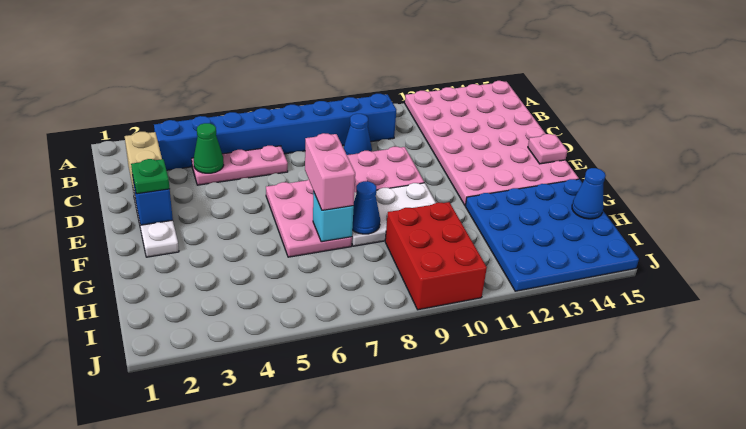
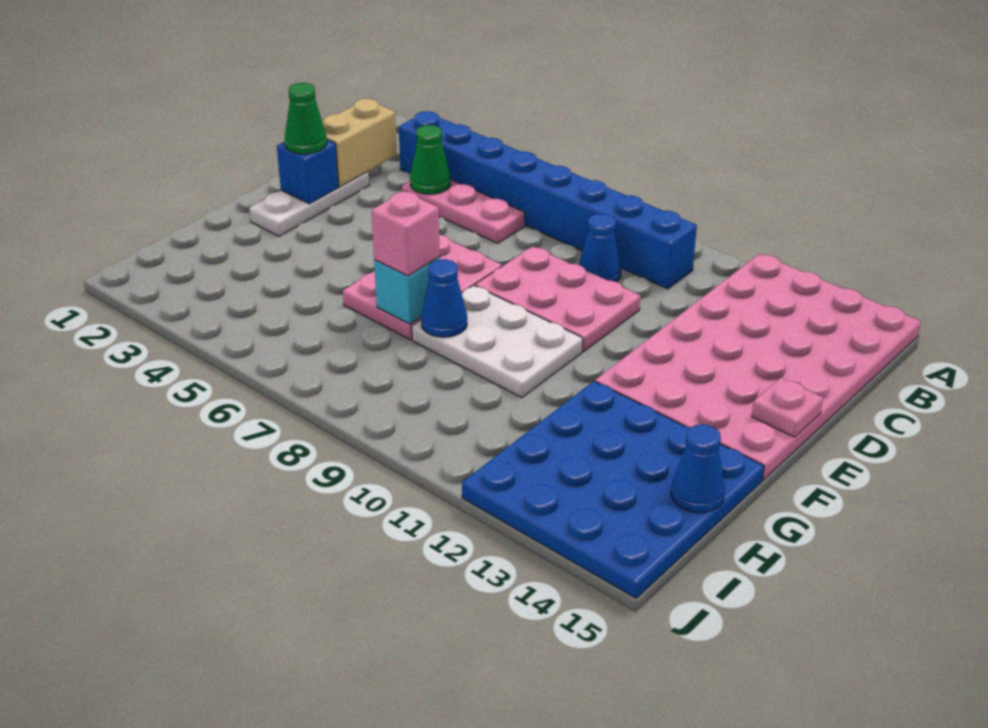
green plate E2 level 3 -> green cone E2 level 3
pink brick F7:G7 level 3 -> pink brick G7 level 3
red brick H9:J10 level 1 -> none

